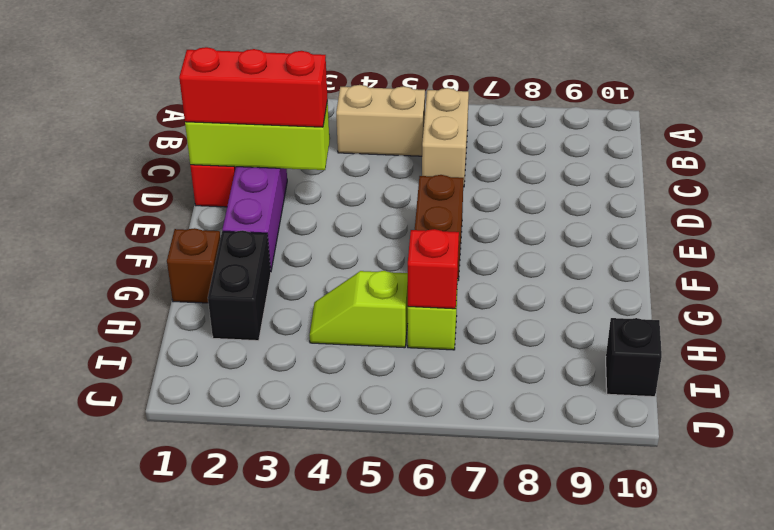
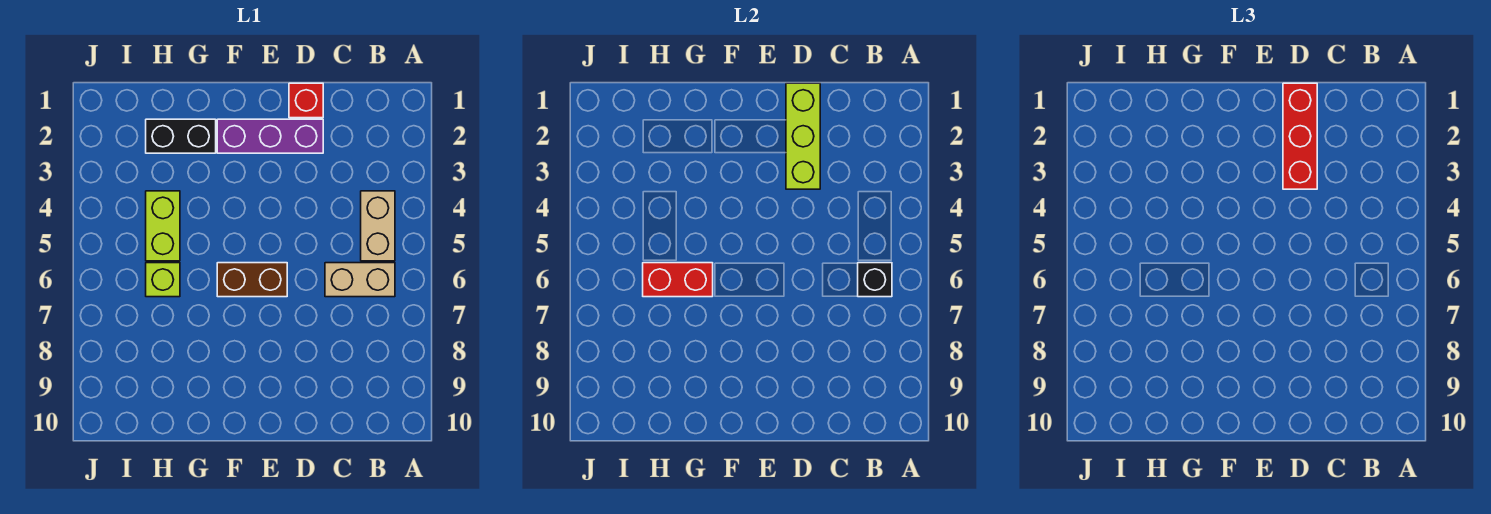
brown brick G1 level 1 -> none
lime slope H4:H5 level 1 top 5 -> lime brick H4:H5 level 1
red brick H6 level 2 -> red brick G6:H6 level 2
black brick I10 level 1 -> black brick B6 level 2

